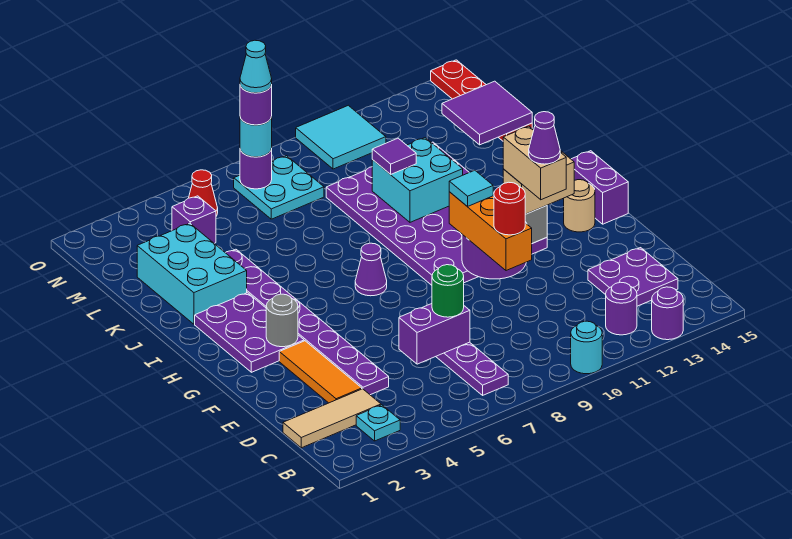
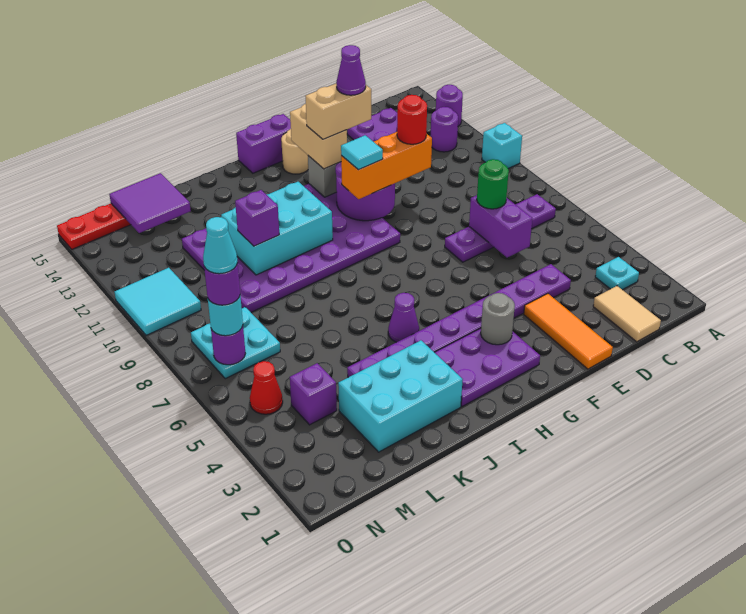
cyan round brick A10 level 1 -> cyan brick A10 level 1
tan tile C1:C3 level 1 -> tan tile C1:C2 level 1
orange tile D3:F3 level 1 -> orange tile E1:E3 level 1
purple cone H7 level 1 -> purple cone I5 level 1
cyan brick J10:K11 level 2 -> cyan brick I10:K11 level 2
purple tile K10 level 3 -> purple brick K10 level 3

